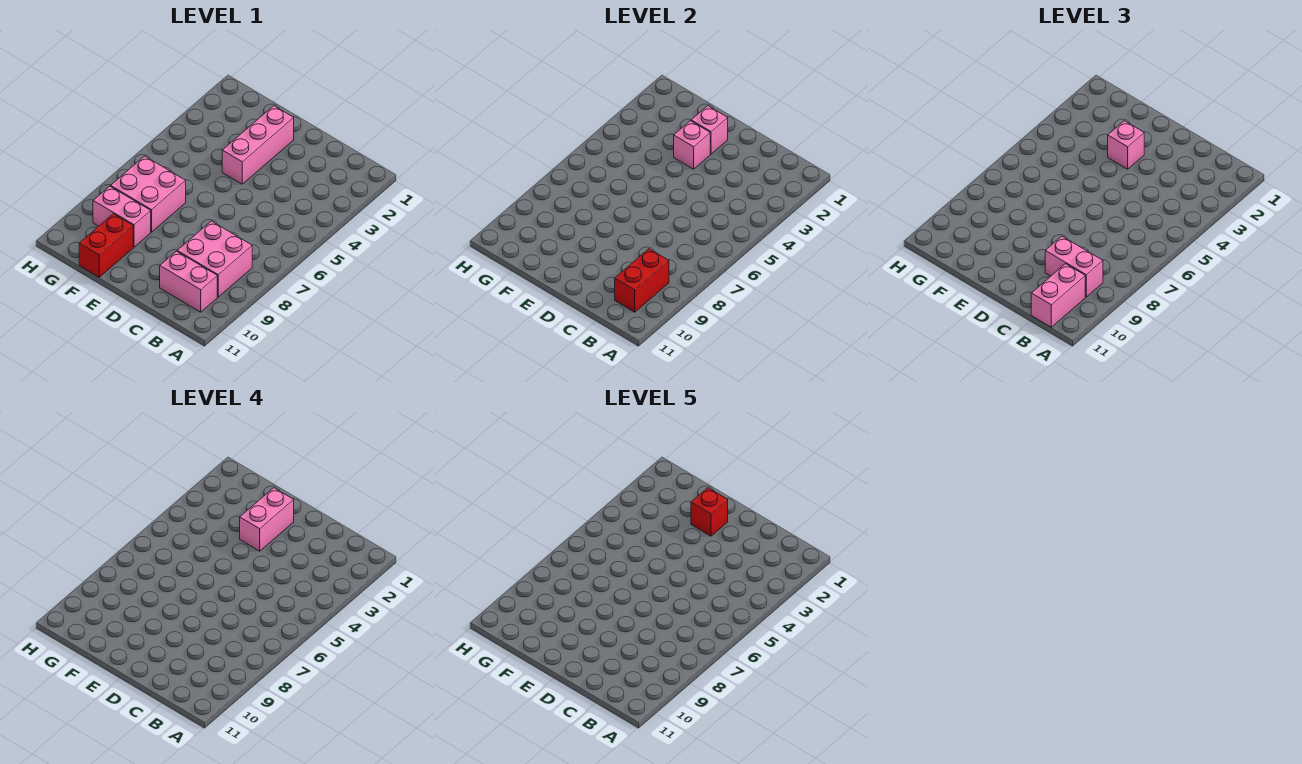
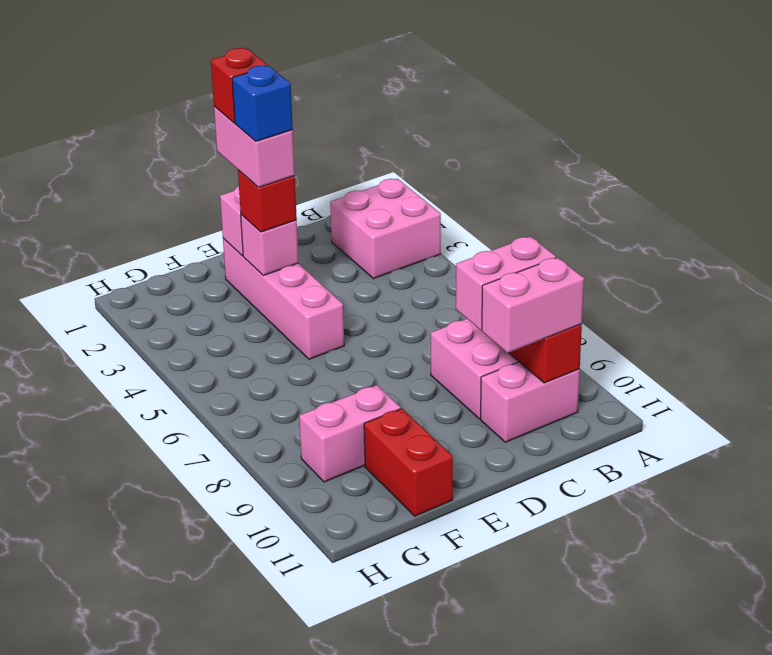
pink brick B10:B11 level 3 -> pink brick B10:C10 level 3
pink brick E2:E4 level 1 -> pink brick E2:E5 level 1
pink brick E3 level 3 -> red brick E3 level 3
none -> blue brick E3 level 5
pink brick F7:G8 level 1 -> pink brick A2:B3 level 1

